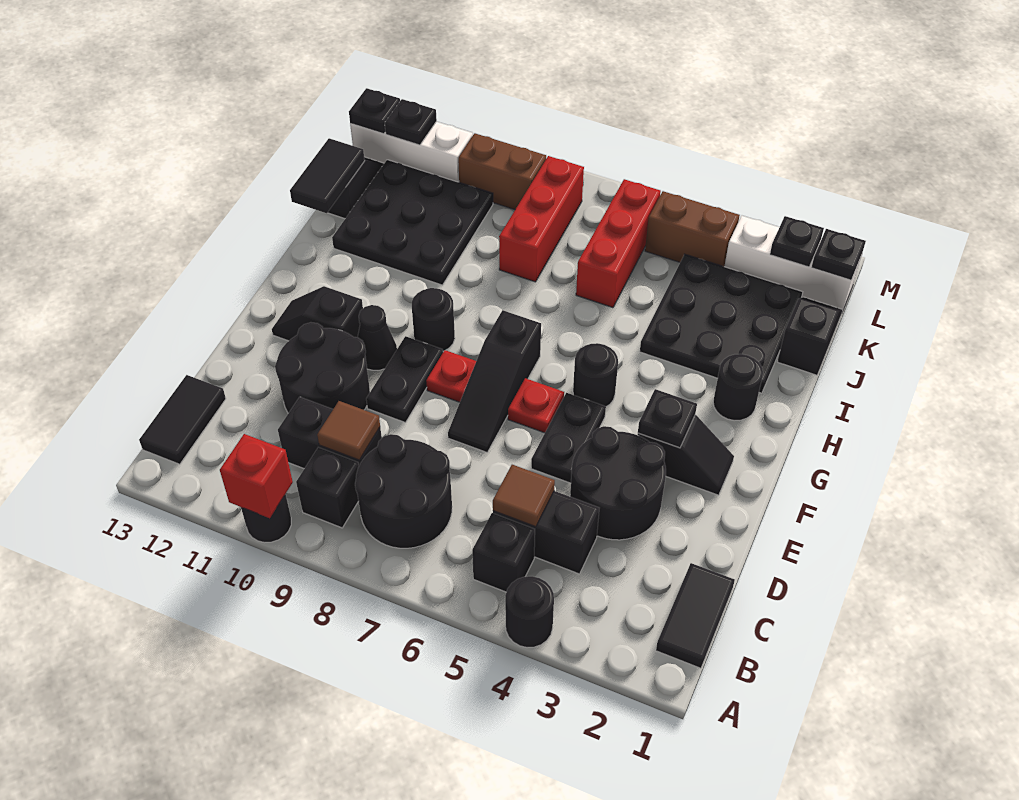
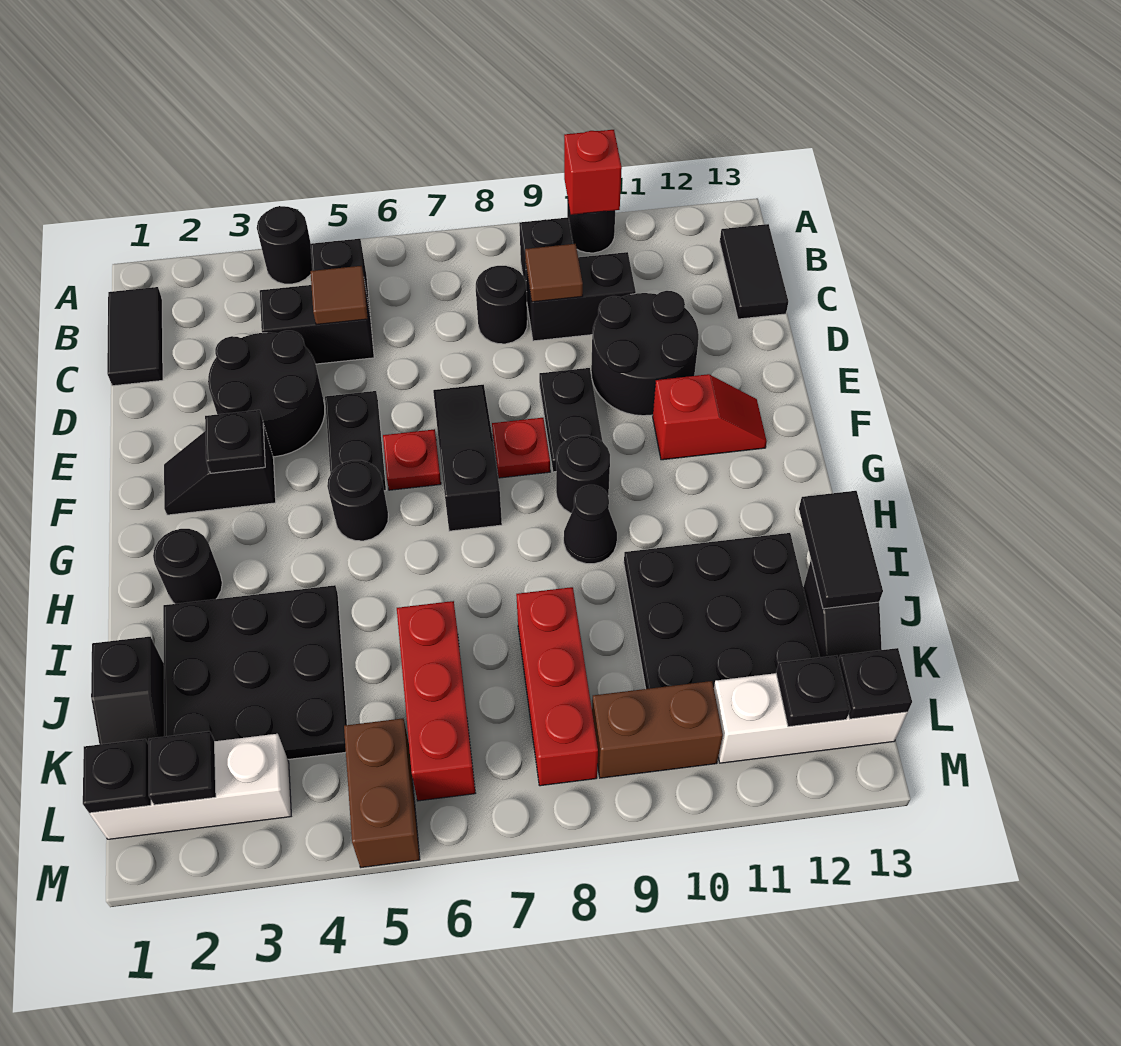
black round brick B7:C8 level 1 -> black round brick C8 level 1
black cone F10 level 1 -> black cone H9 level 1
black slope F11:F12 level 1 top 11 -> red slope F11:F12 level 1 top 11
brown brick L4:L5 level 1 -> brown brick L5:M5 level 1

